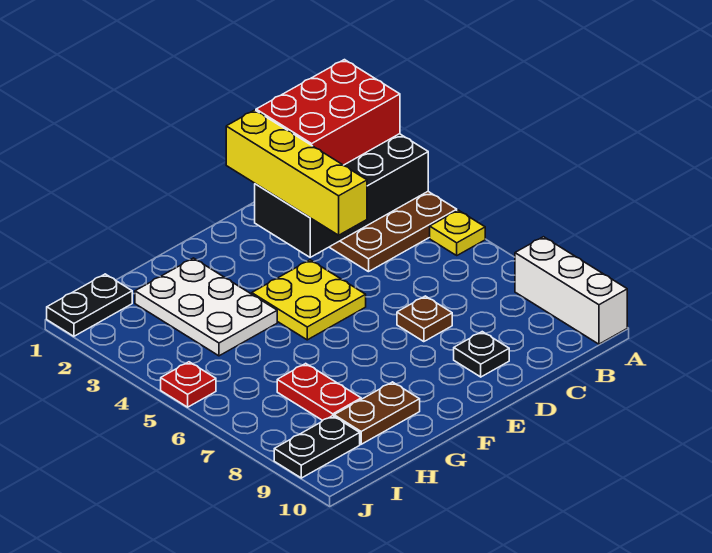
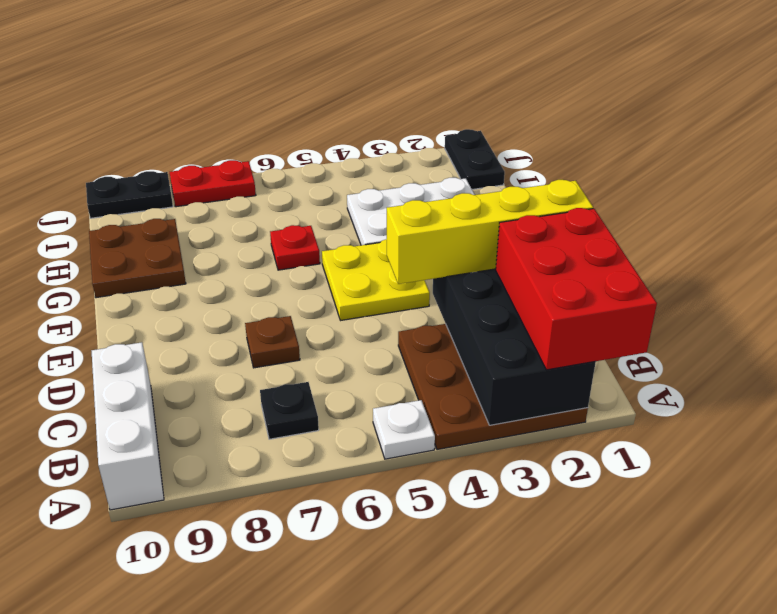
yellow plate A5 level 1 -> white plate A5 level 1
white brick A8:A10 level 1 -> white brick A10:C10 level 1
black plate D9 level 1 -> black plate B7 level 1
brown plate G9:H9 level 1 -> brown plate G9:H10 level 1
red plate H7:H8 level 1 -> red plate J7:J8 level 1
black plate I9:J9 level 1 -> black plate J9:J10 level 1
red plate J5 level 1 -> red plate G6 level 1

